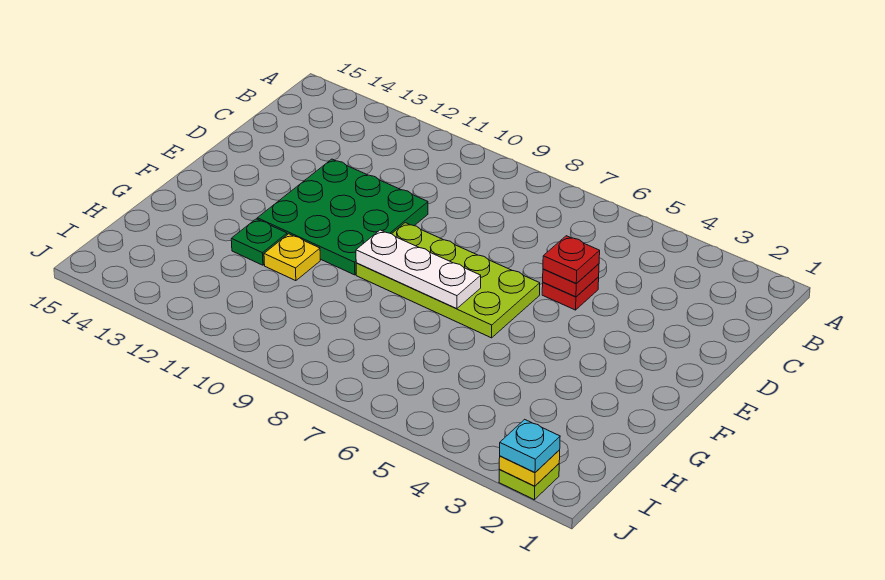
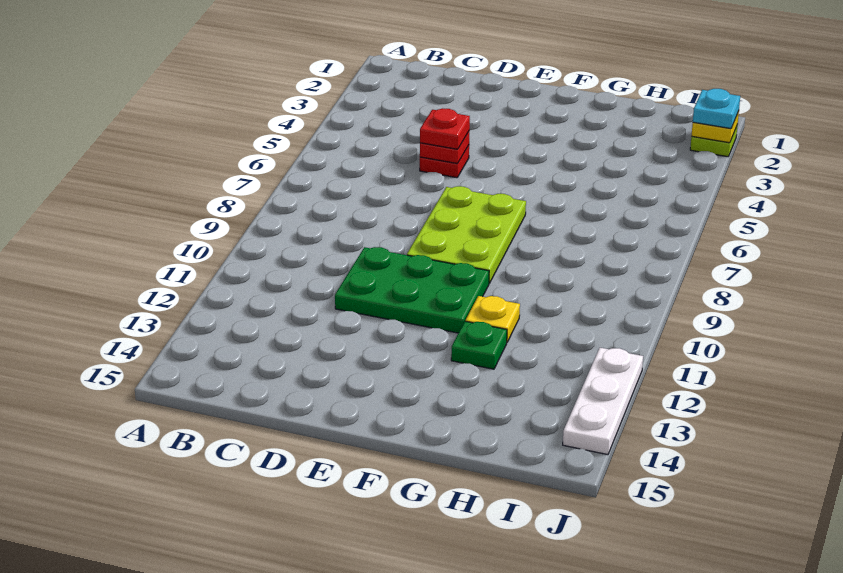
green plate D10:F12 level 1 -> green plate D10:F11 level 1
lime plate E6:F9 level 1 -> lime plate E7:F9 level 1
white plate F7:F9 level 2 -> white plate J12:J14 level 1

